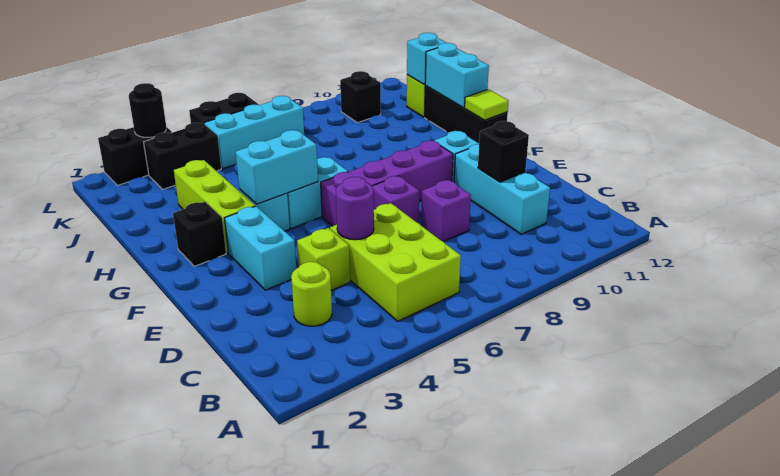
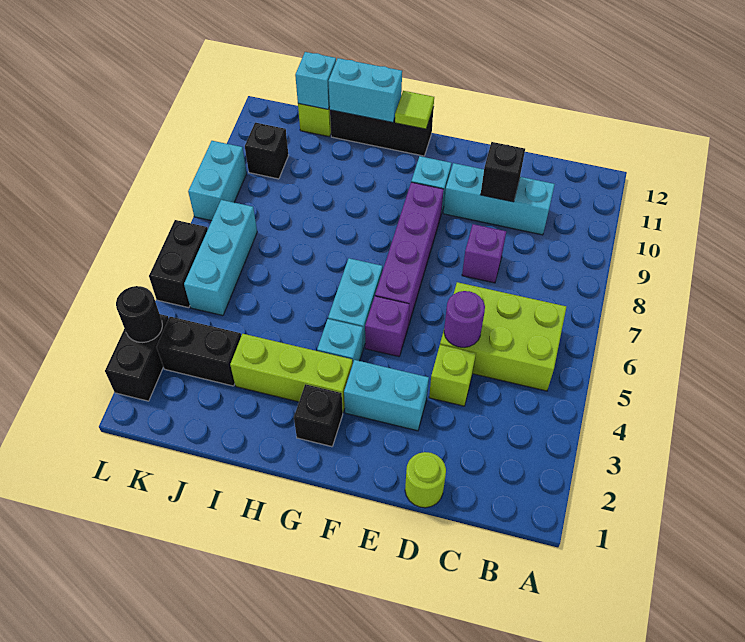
lime round brick C3 level 1 -> lime round brick D1 level 1
purple brick E7 level 1 -> purple brick F5 level 1
cyan brick G4:G5 level 2 -> cyan brick L8:L9 level 1
black brick K3:K4 level 1 -> black brick J3:K3 level 1

